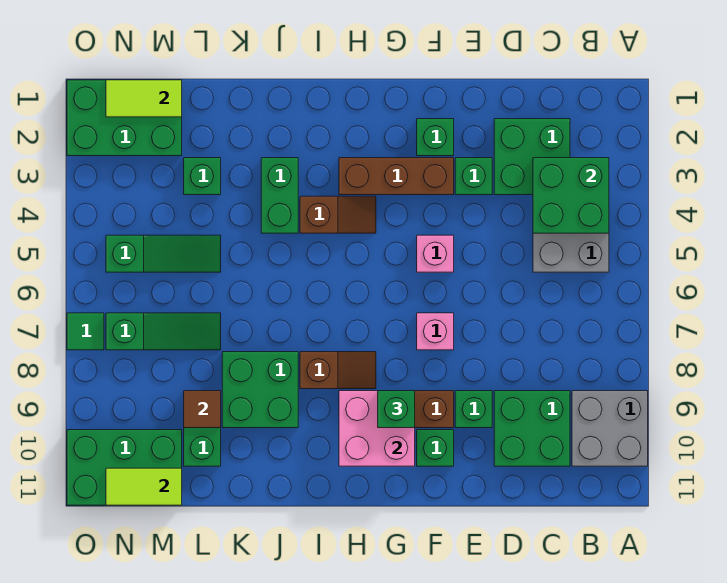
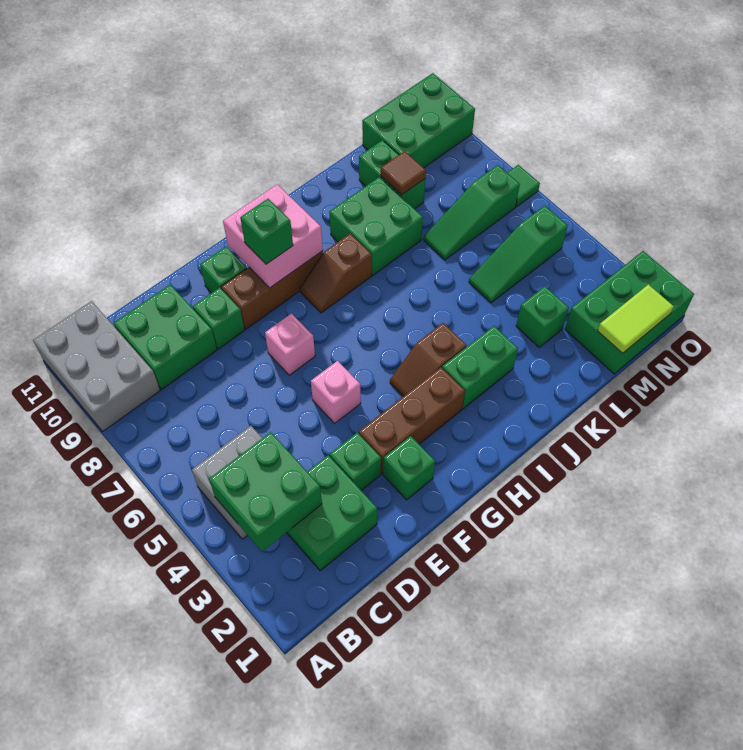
grey brick A9:B10 level 1 -> grey brick A9:B11 level 1
green brick J3:J4 level 1 -> green brick I3:J3 level 1
lime tile M11:N11 level 2 -> none

